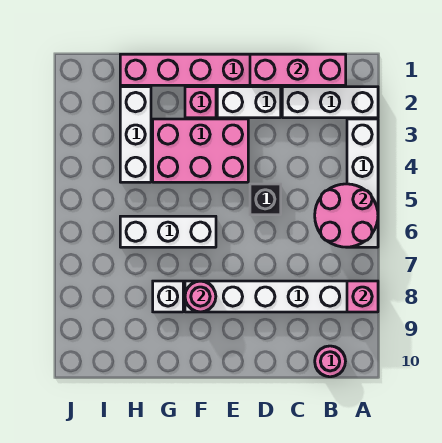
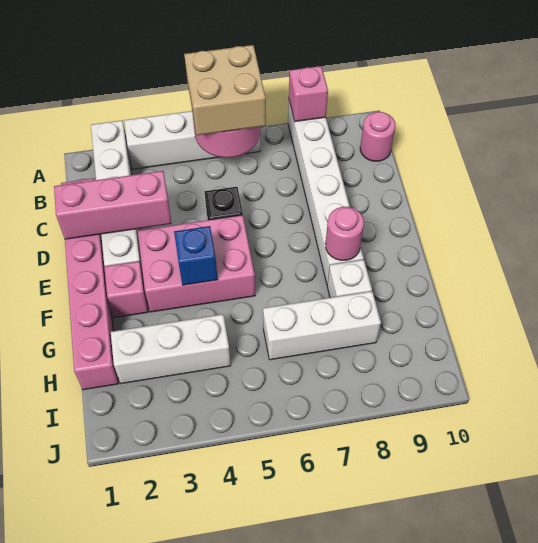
none -> tan brick A5:B6 level 3
pink brick B1:D1 level 2 -> pink brick D1:D3 level 2
pink brick E3:G4 level 1 -> pink brick E3:F5 level 1
none -> blue brick F4 level 2
white brick F6:H6 level 1 -> white brick H6:H8 level 1

